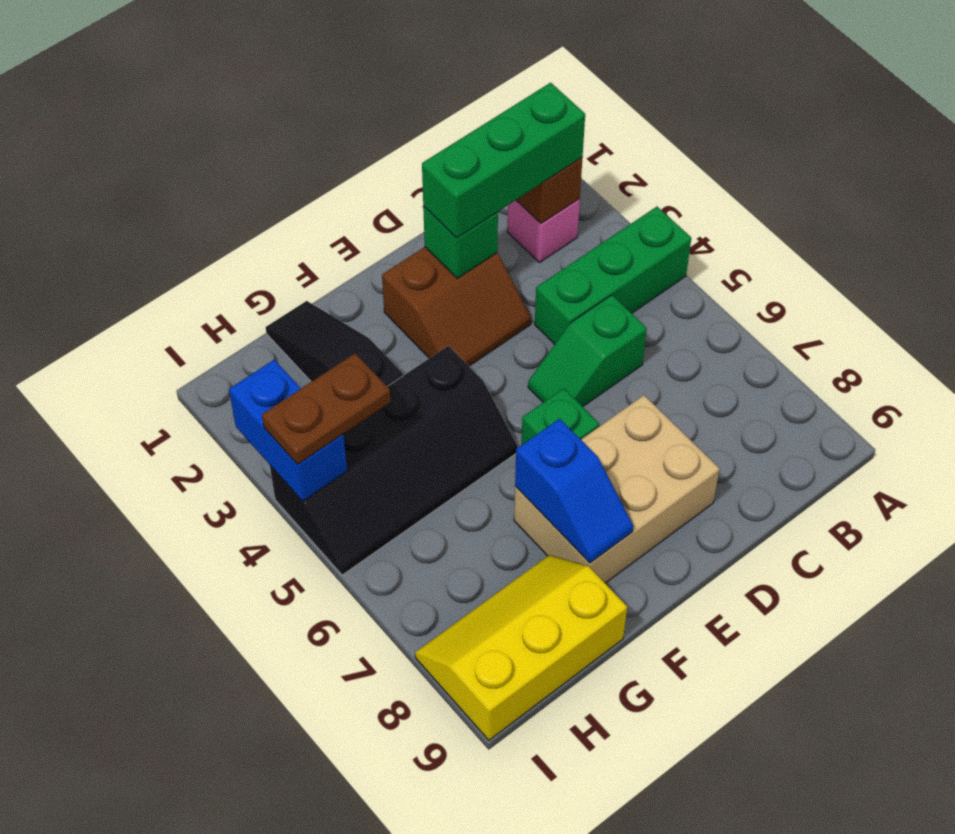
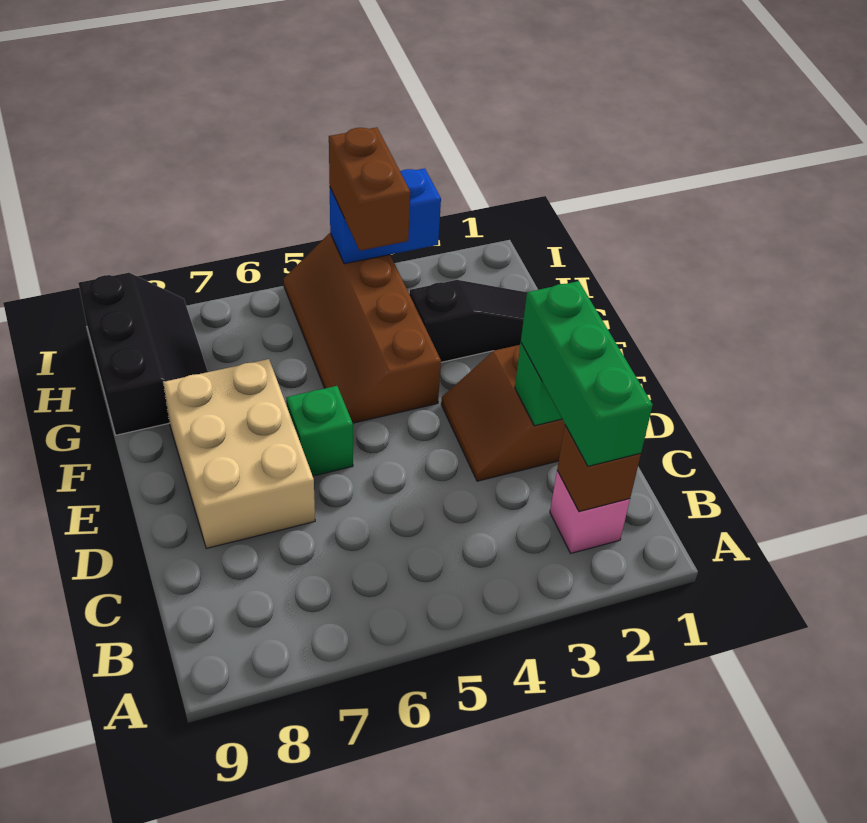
green brick A4:C4 level 1 -> none
green slope C5:D5 level 1 top C -> none
black slope F4:I5 level 1 top 4 -> brown slope F4:I5 level 1 top 4
blue slope F7:F8 level 2 top 7 -> none
yellow slope G8:I9 level 1 top 9 -> black slope G8:I9 level 1 top 9
brown plate H4:I4 level 3 -> brown brick H4:I4 level 3

